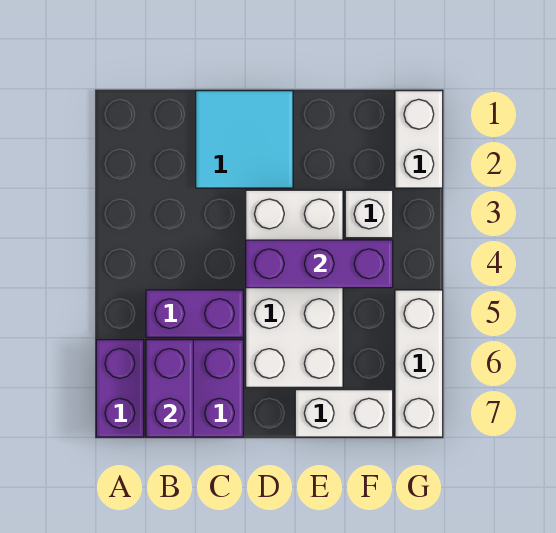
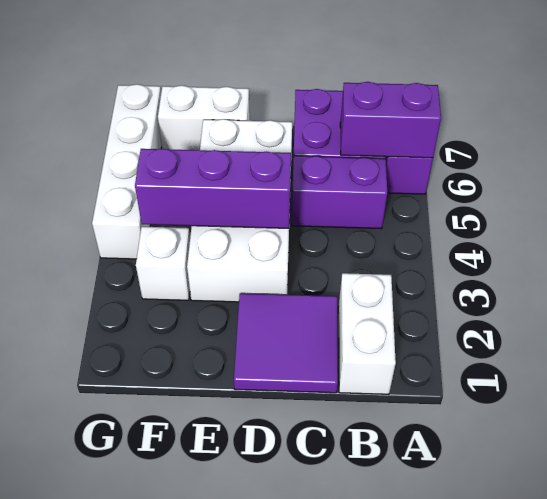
purple brick B6:B7 level 2 -> purple brick A6:B6 level 2
cyan tile C1:D2 level 1 -> purple tile C1:D2 level 1
white brick G1:G2 level 1 -> white brick B1:B2 level 1
white brick G5:G7 level 1 -> white brick G4:G7 level 1

